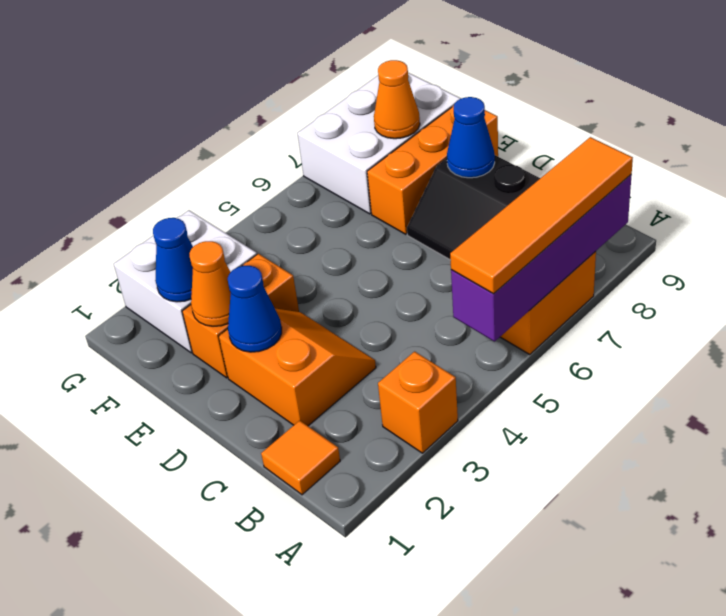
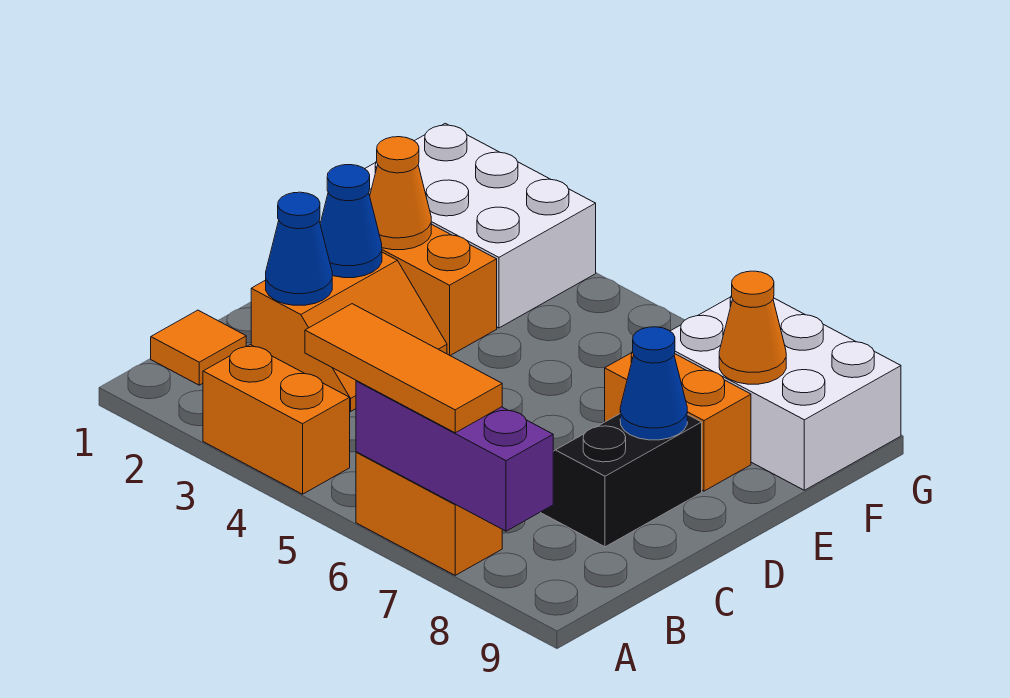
orange brick A3 level 1 -> orange brick A3:A4 level 1
purple brick A5:A8 level 2 -> purple brick A6:A8 level 2
orange tile A5:A8 level 3 -> orange tile A5:A7 level 3
orange brick E7:E9 level 1 -> orange brick E7:E8 level 1
white brick F2:G3 level 1 -> white brick F1:G3 level 1
blue cone F2 level 2 -> blue cone C2 level 2

